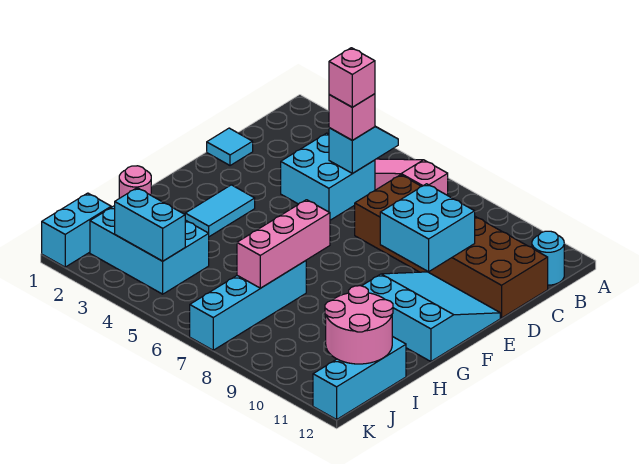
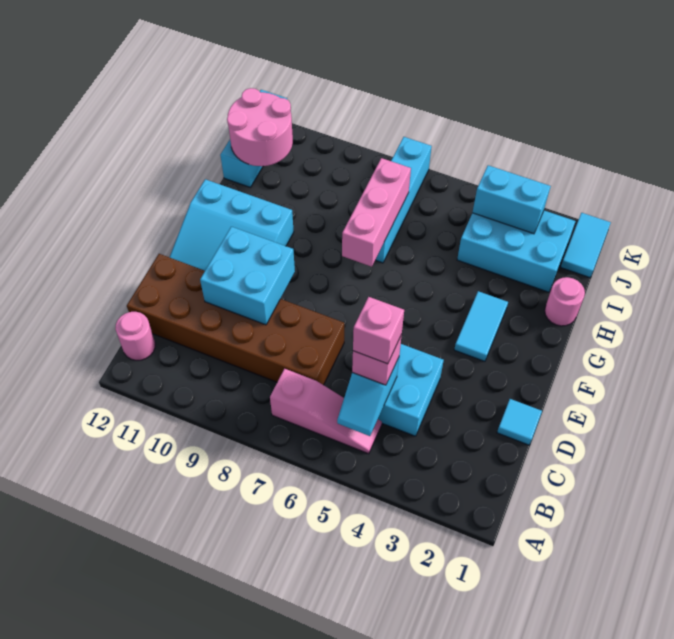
cyan round brick B12 level 1 -> pink round brick B12 level 1
cyan brick J1:K1 level 1 -> cyan tile J1:K1 level 1

